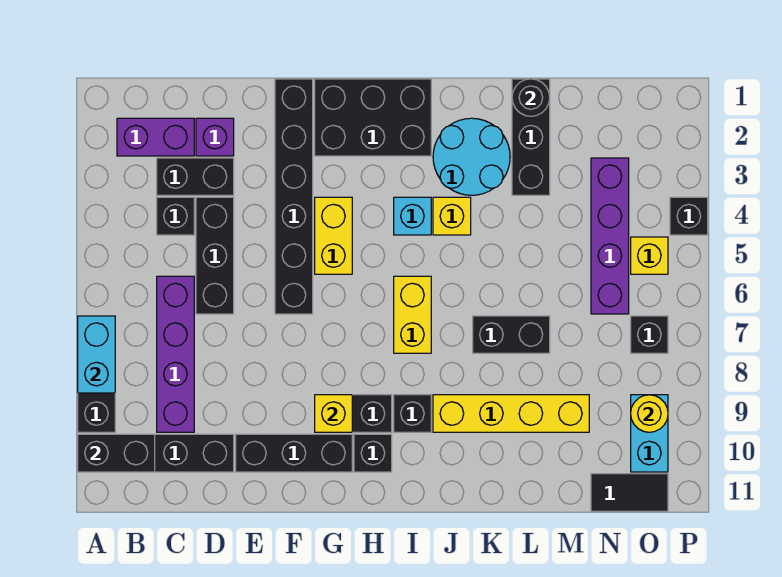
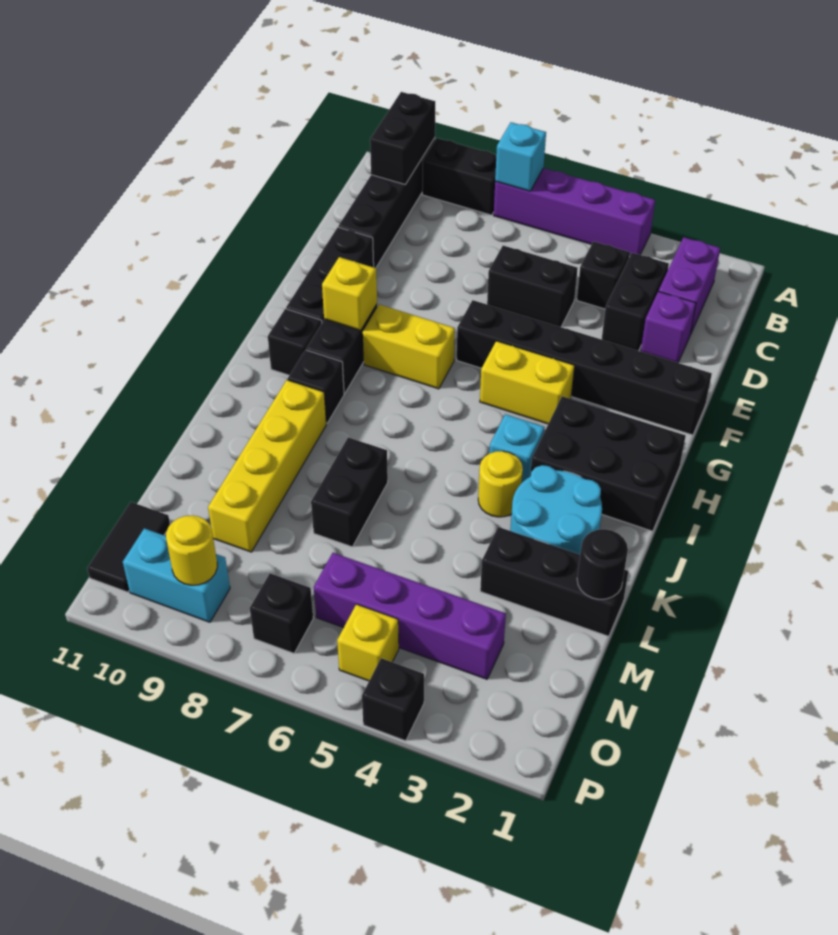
cyan brick A7:A8 level 2 -> cyan brick A7 level 2
purple brick C6:C9 level 1 -> purple brick A4:A7 level 1
black brick D4:D6 level 1 -> black brick D5:D6 level 1
black brick G1:I2 level 1 -> black brick H1:I3 level 1
yellow brick I6:I7 level 1 -> yellow brick G7:G8 level 1
yellow brick J4 level 1 -> yellow round brick J4 level 1

